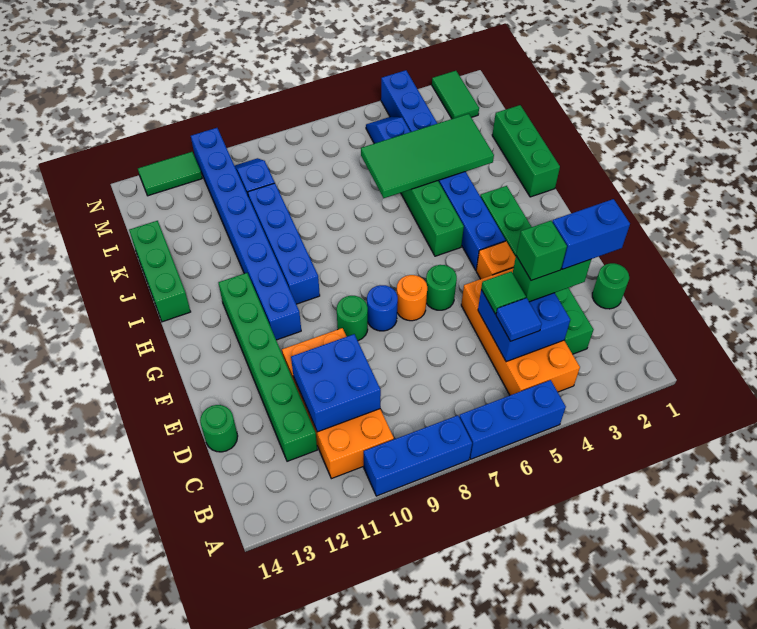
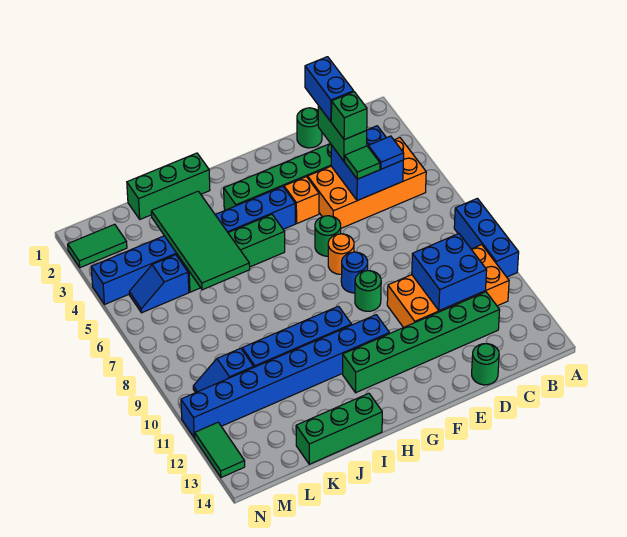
blue brick A5:A7 level 1 -> none

